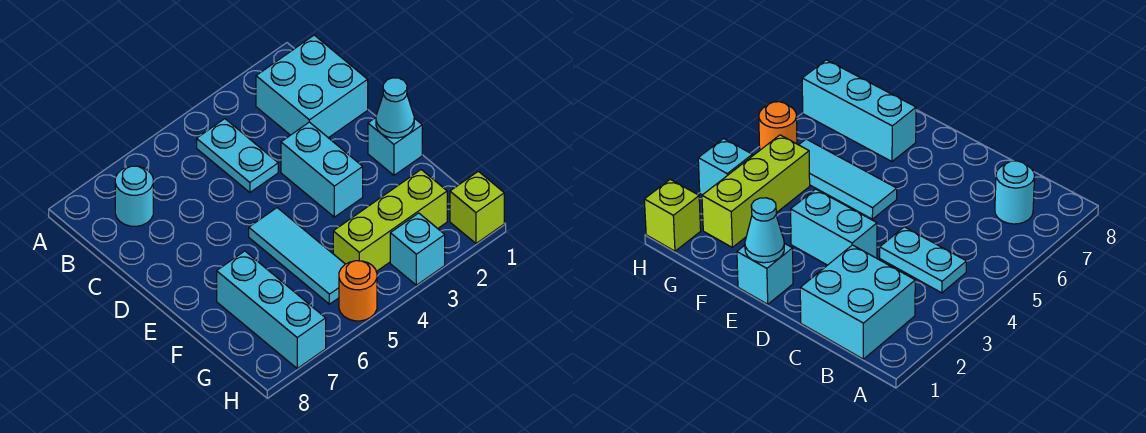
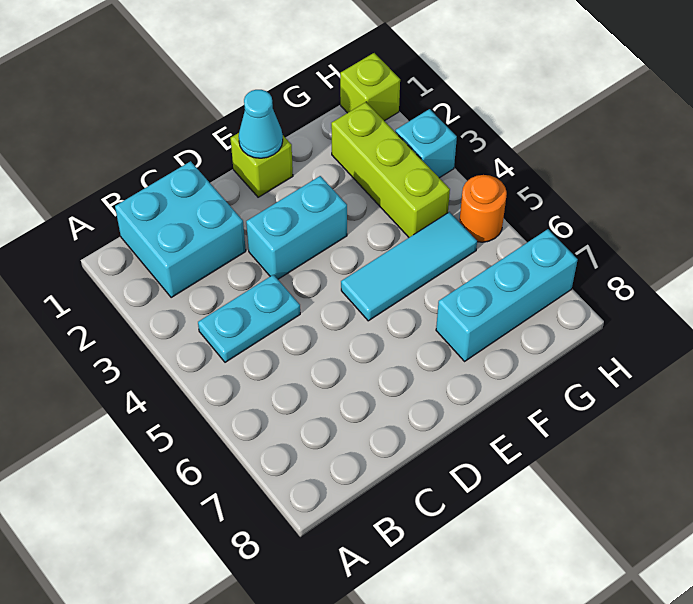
cyan round brick B7 level 1 -> none
cyan brick E1 level 1 -> lime brick E1 level 1

